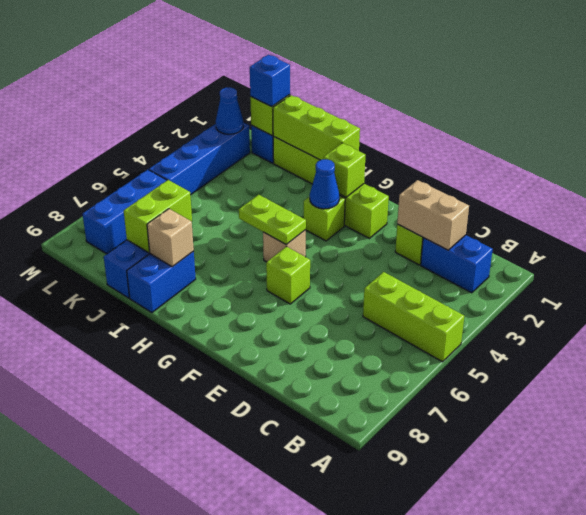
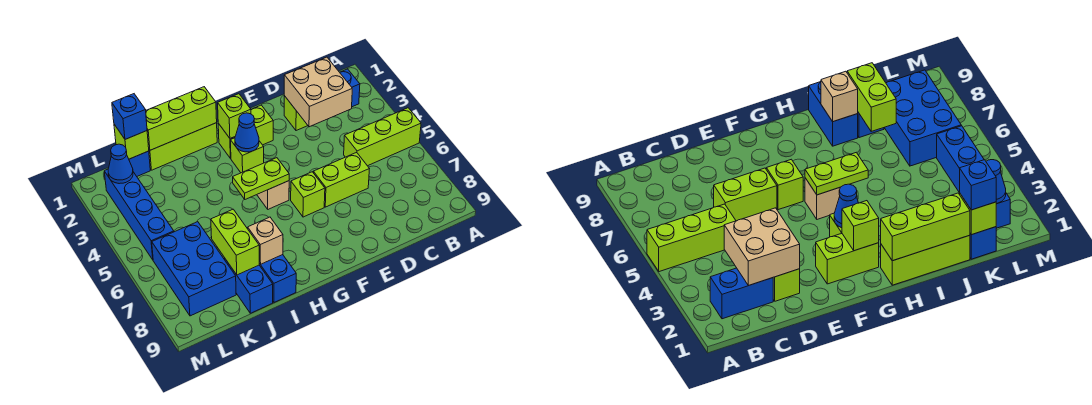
tan brick C2:D2 level 2 -> tan brick C2:D3 level 2
none -> lime brick D6:E6 level 1
blue brick L6:L8 level 1 -> blue brick K6:L8 level 1

